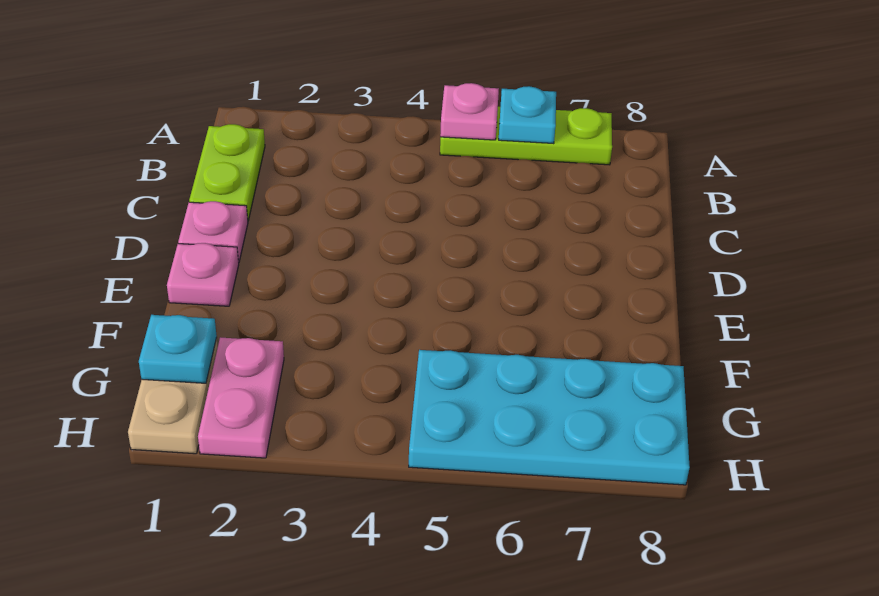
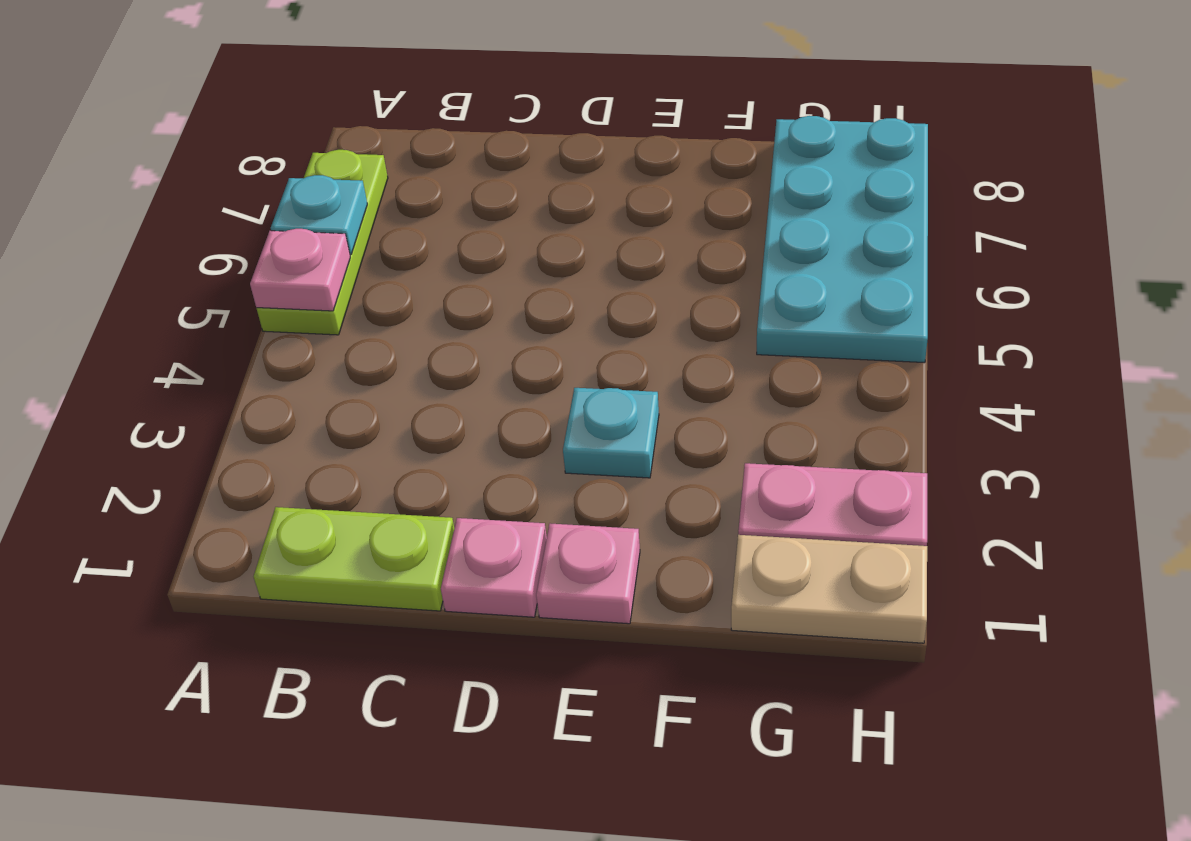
cyan plate G1 level 2 -> cyan plate E3 level 1

